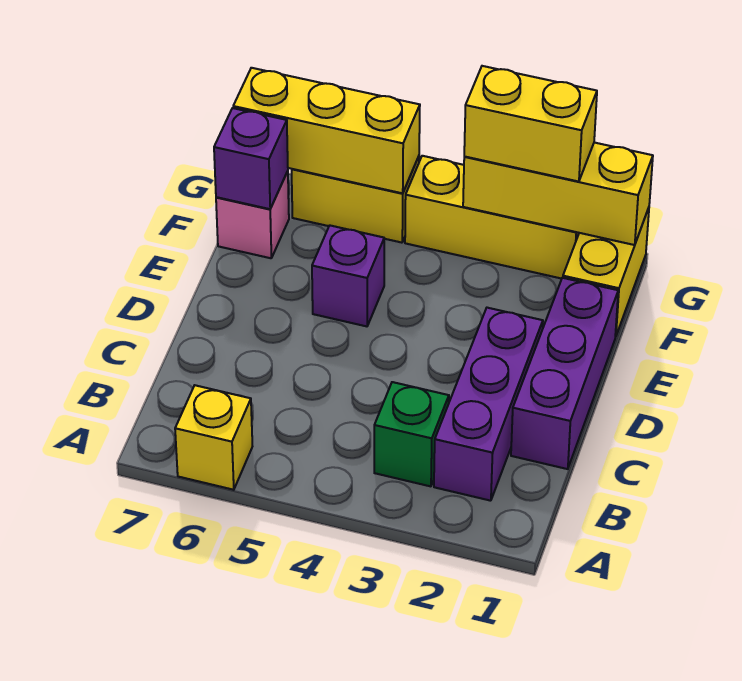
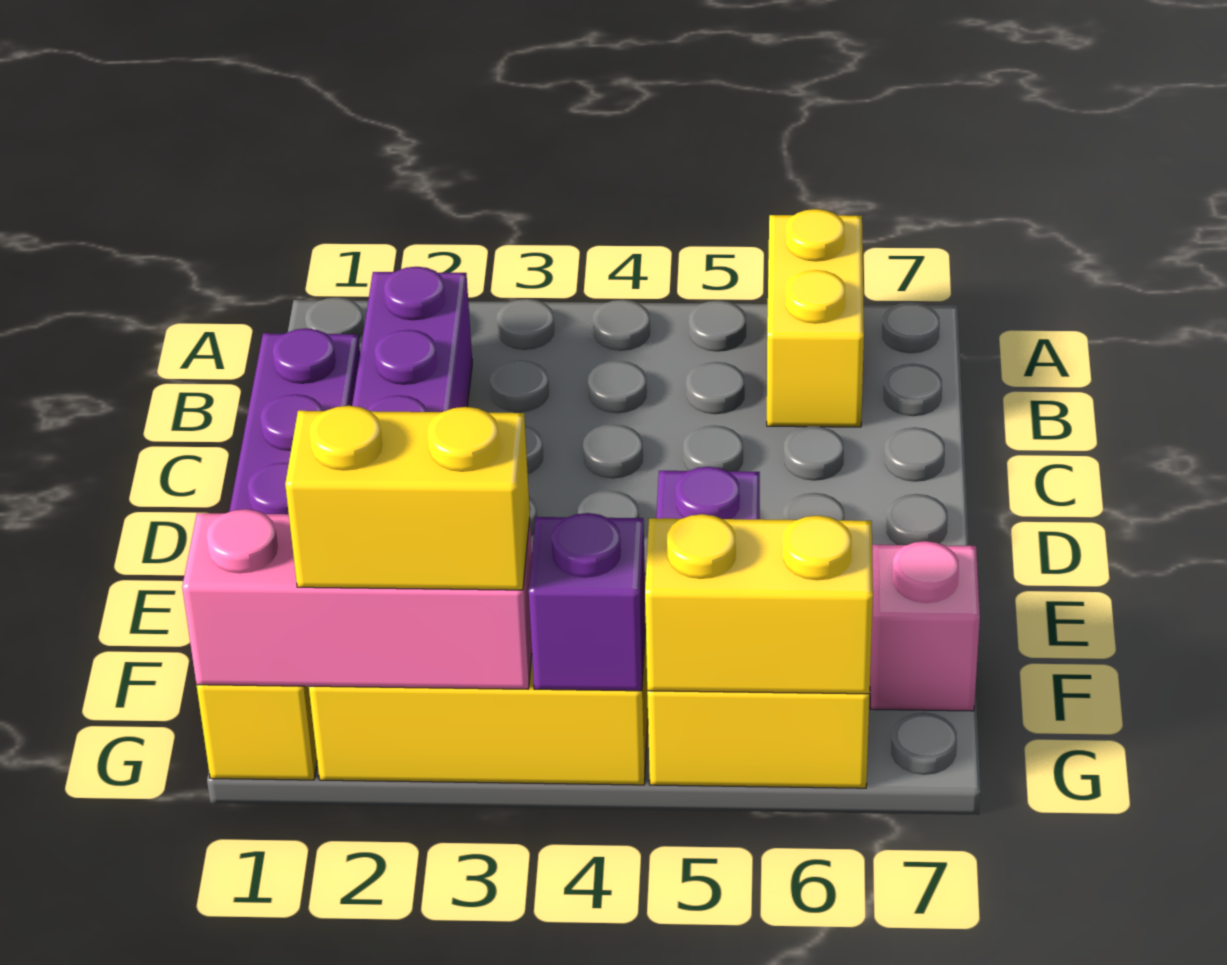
yellow brick A6 level 1 -> yellow brick A6:B6 level 1
green brick B3 level 1 -> none
purple brick F7 level 2 -> purple brick G4 level 2
yellow brick G1:G3 level 2 -> pink brick G1:G3 level 2
yellow brick G5:G7 level 2 -> yellow brick G5:G6 level 2

